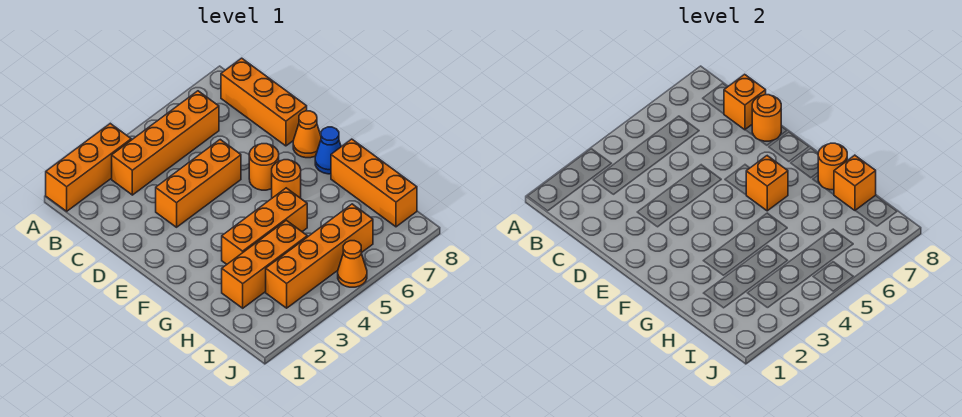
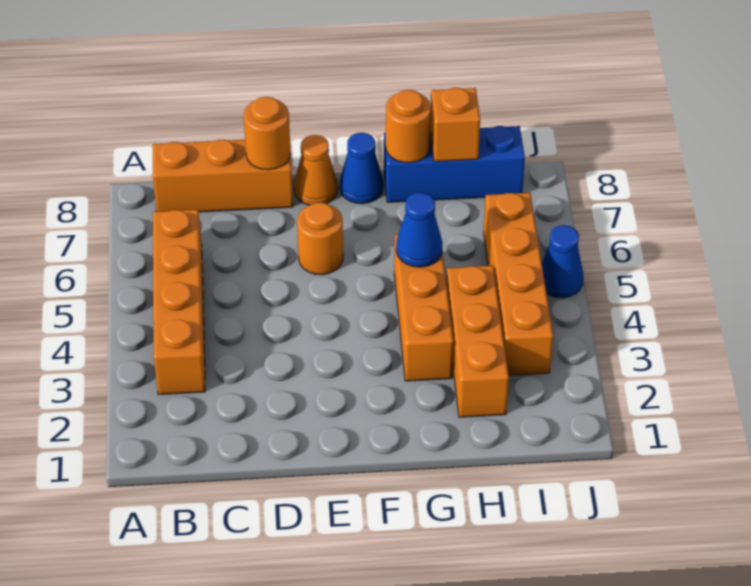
orange brick A1:A3 level 1 -> none
orange brick C8 level 2 -> none
orange brick D3:D5 level 1 -> none
orange round brick F6 level 1 -> none
orange brick F6 level 2 -> none
none -> blue cone G5 level 2
orange brick G8:I8 level 1 -> blue brick G8:I8 level 1
orange cone J5 level 1 -> blue cone J5 level 1

